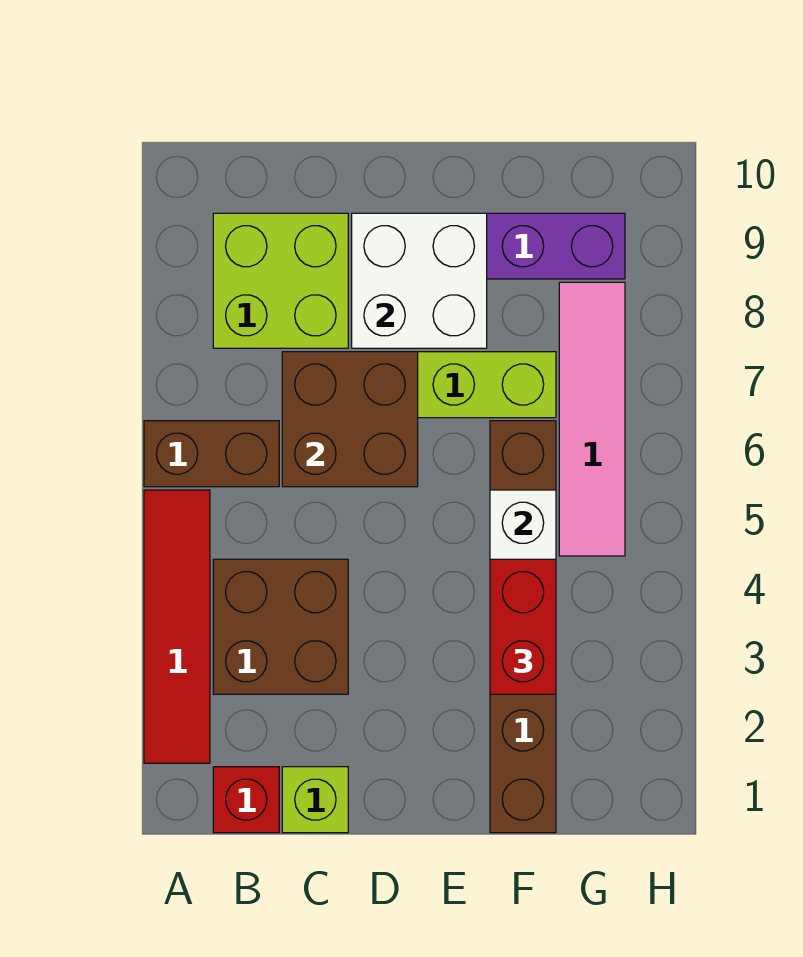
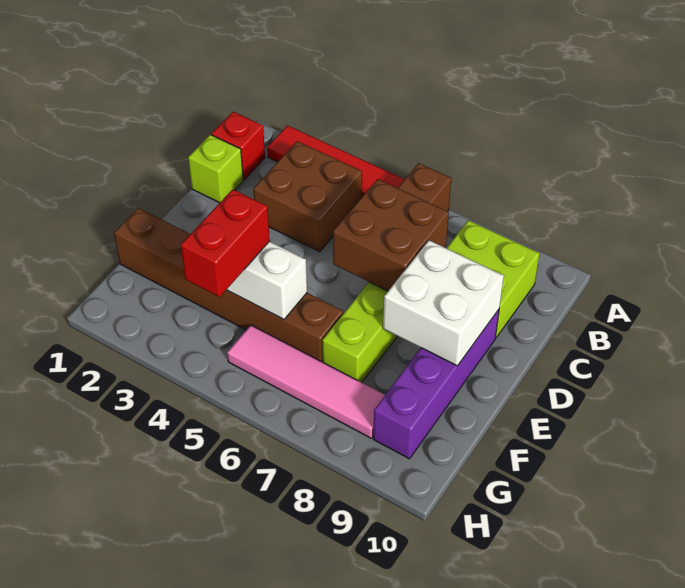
red brick F3:F4 level 3 -> red brick F4:G4 level 3

